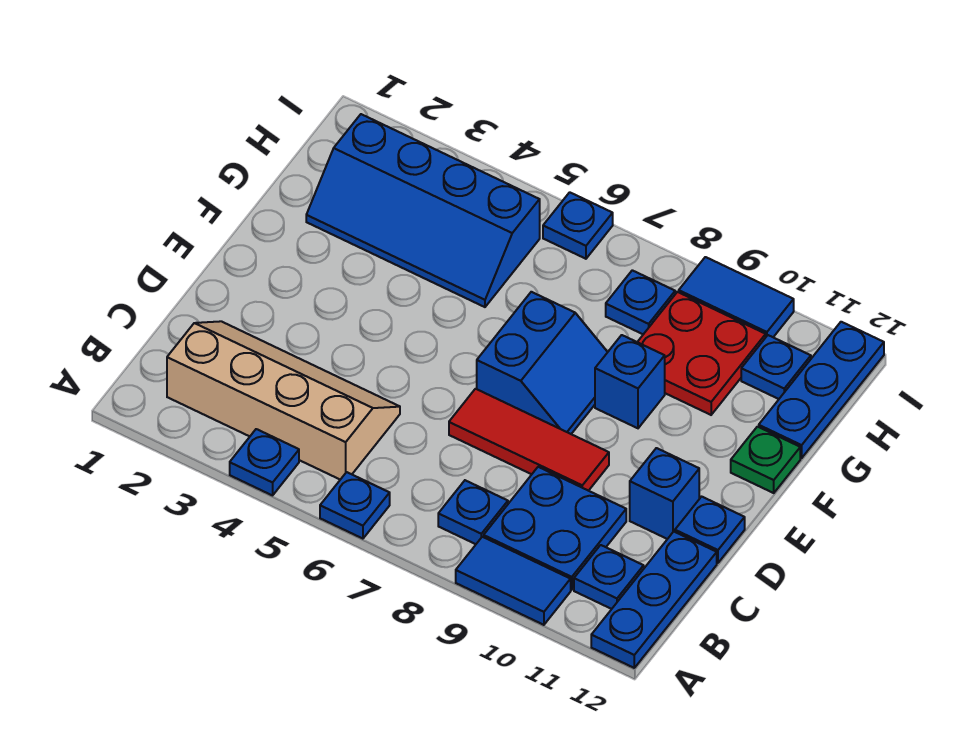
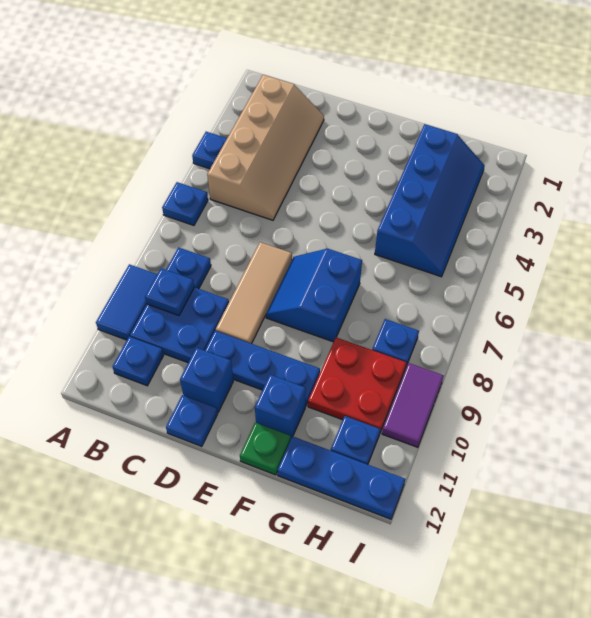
blue plate A12:C12 level 1 -> blue plate D10:F10 level 1
red tile D7:D9 level 1 -> tan tile D7:D9 level 1
blue slope E7:F8 level 1 top 7 -> blue slope E7:F8 level 1 top F
blue brick F9 level 1 -> blue brick F11 level 1
blue slope G2:H5 level 1 top H -> blue slope G2:H5 level 1 top G
blue plate I6 level 1 -> blue plate B9 level 2
blue tile I9:I10 level 1 -> purple tile I9:I10 level 1

